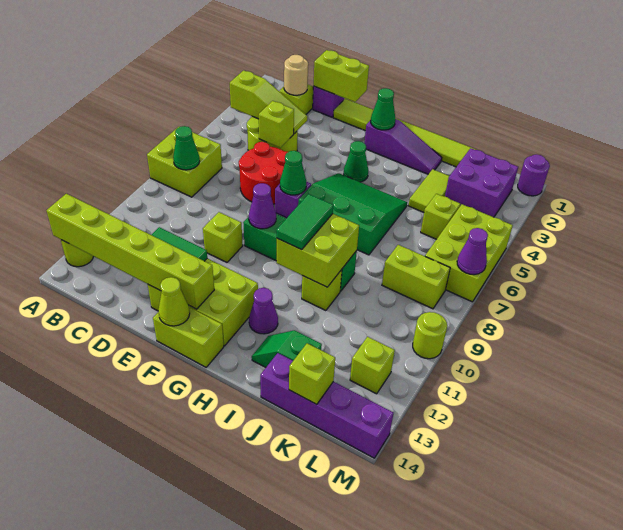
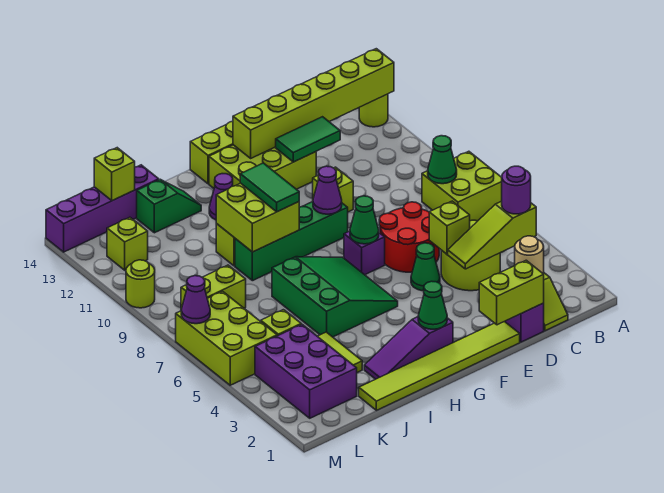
lime cone F14 level 2 -> none
green cone G4 level 1 -> green cone E5 level 1
green slope G5:I7 level 1 top 7 -> green slope G5:I7 level 1 top I
purple brick K2:L3 level 1 -> purple brick K2:L4 level 1
purple round brick M1 level 1 -> purple round brick B4 level 3

